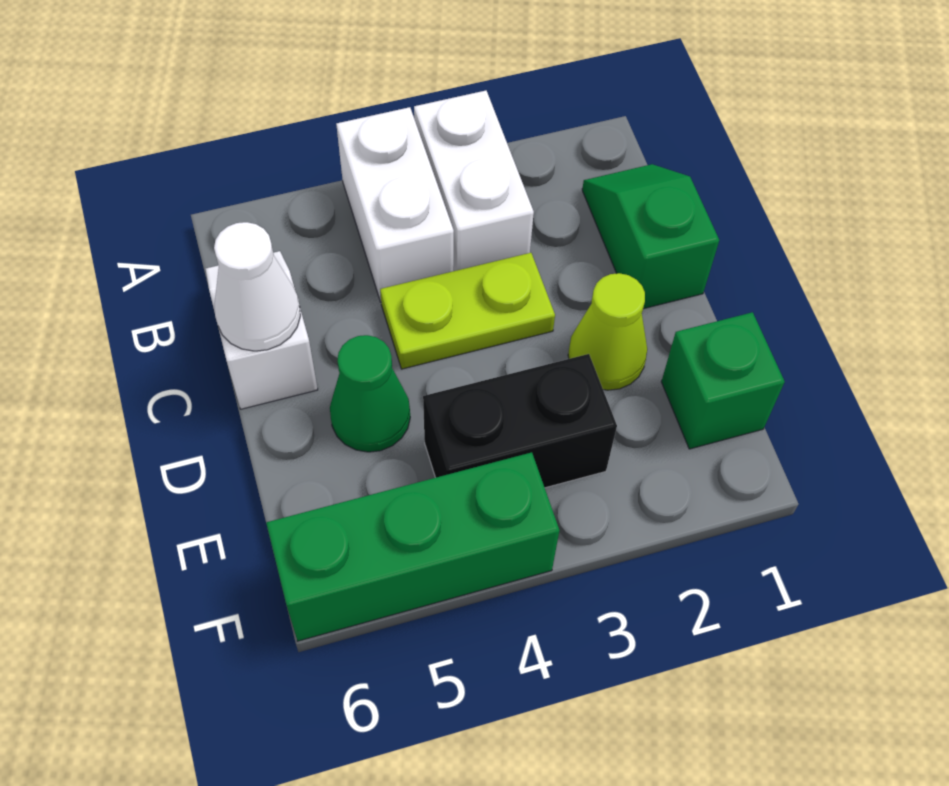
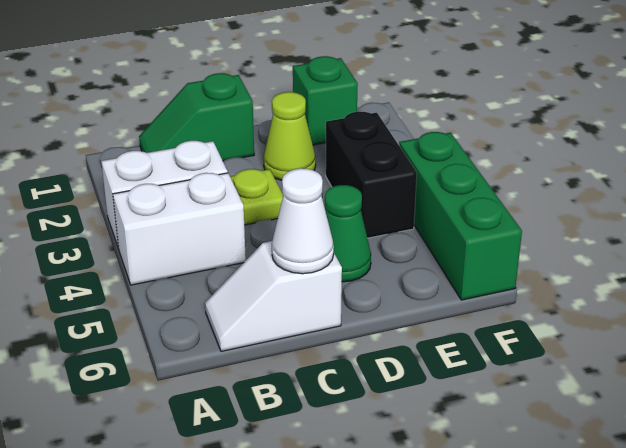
lime plate C3:C4 level 1 -> lime plate C3 level 1

